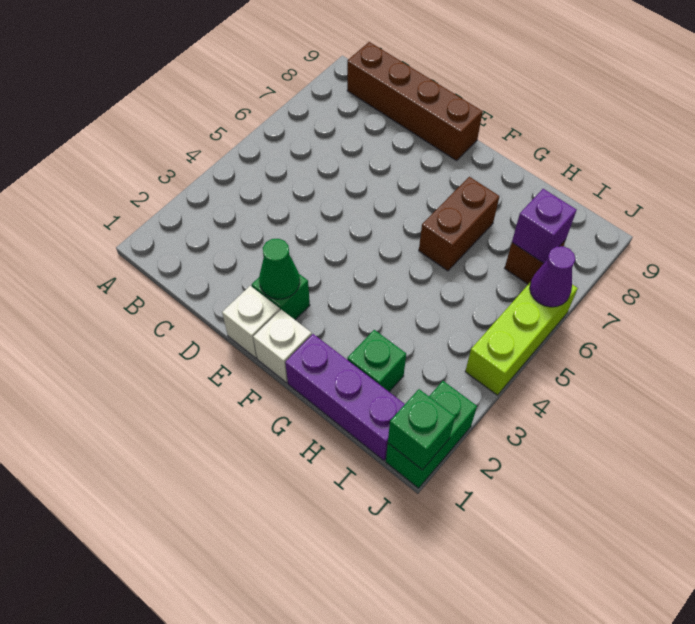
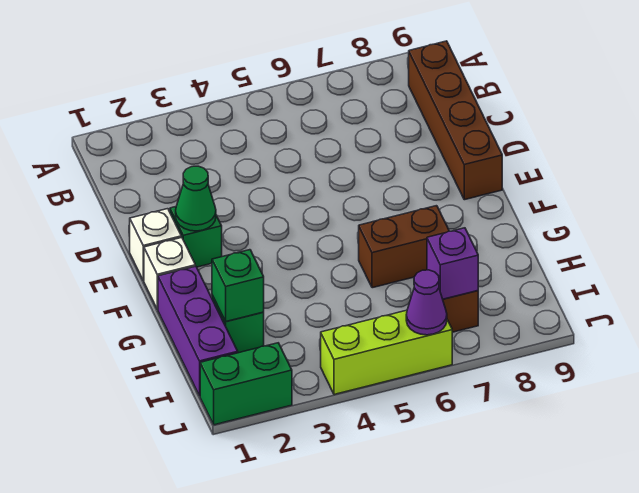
green brick J1 level 2 -> green brick H2 level 2

